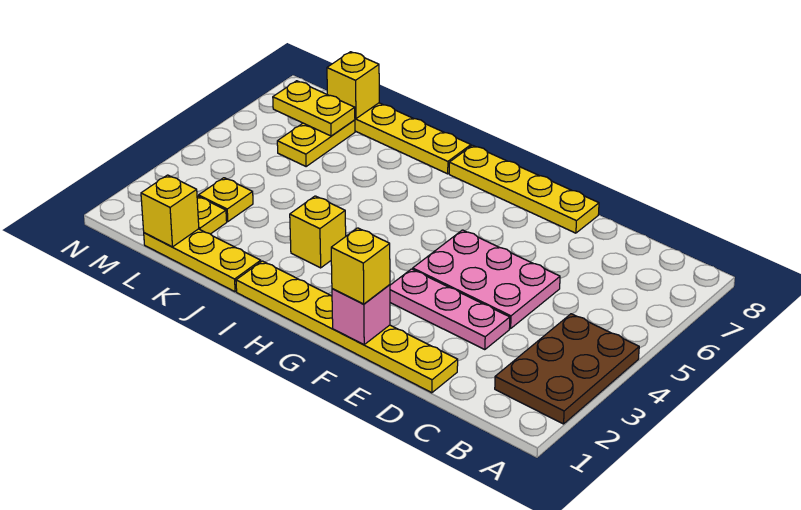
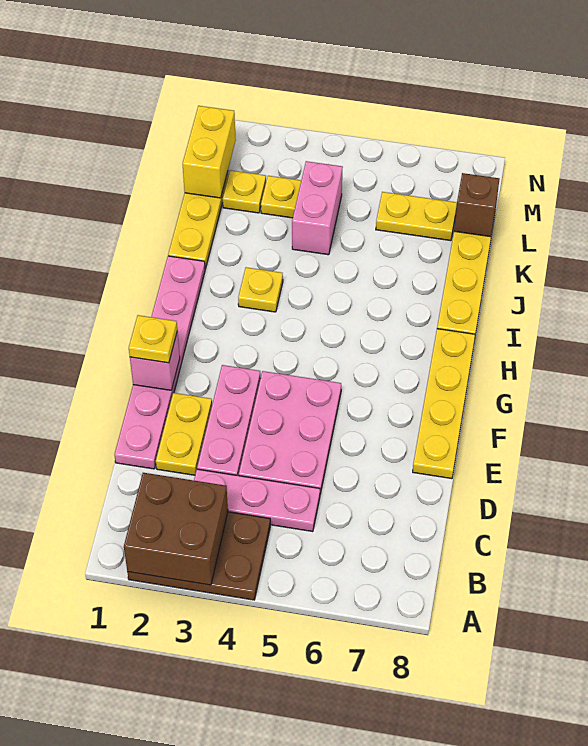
none -> brown brick A2:B3 level 2
none -> pink plate C3:C5 level 1
yellow plate D1:I1 level 1 -> pink plate D1:I1 level 1
yellow brick F1 level 3 -> yellow plate F1 level 3
yellow brick I3 level 1 -> yellow plate I3 level 1
none -> pink brick K4:L4 level 1
yellow brick L1 level 2 -> yellow brick L1:M1 level 2
yellow plate L7:M7 level 2 -> yellow plate D2:E2 level 1
yellow brick L8 level 2 -> brown brick L8 level 2

